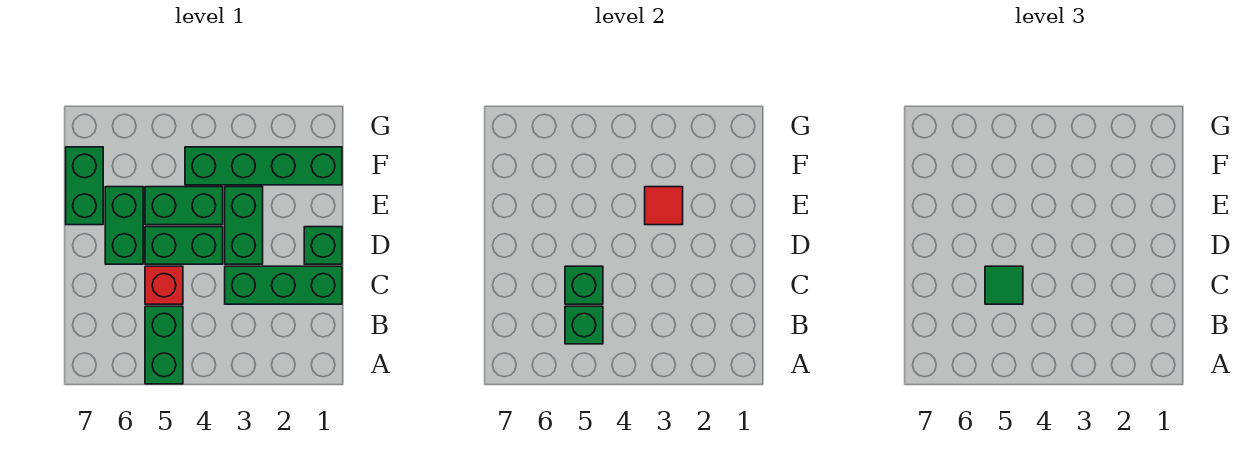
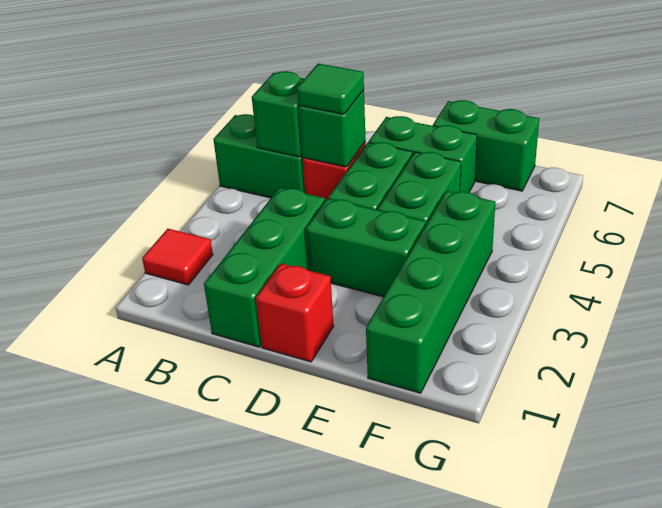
green brick D1 level 1 -> red brick D1 level 1
red tile E3 level 2 -> red tile A2 level 1

